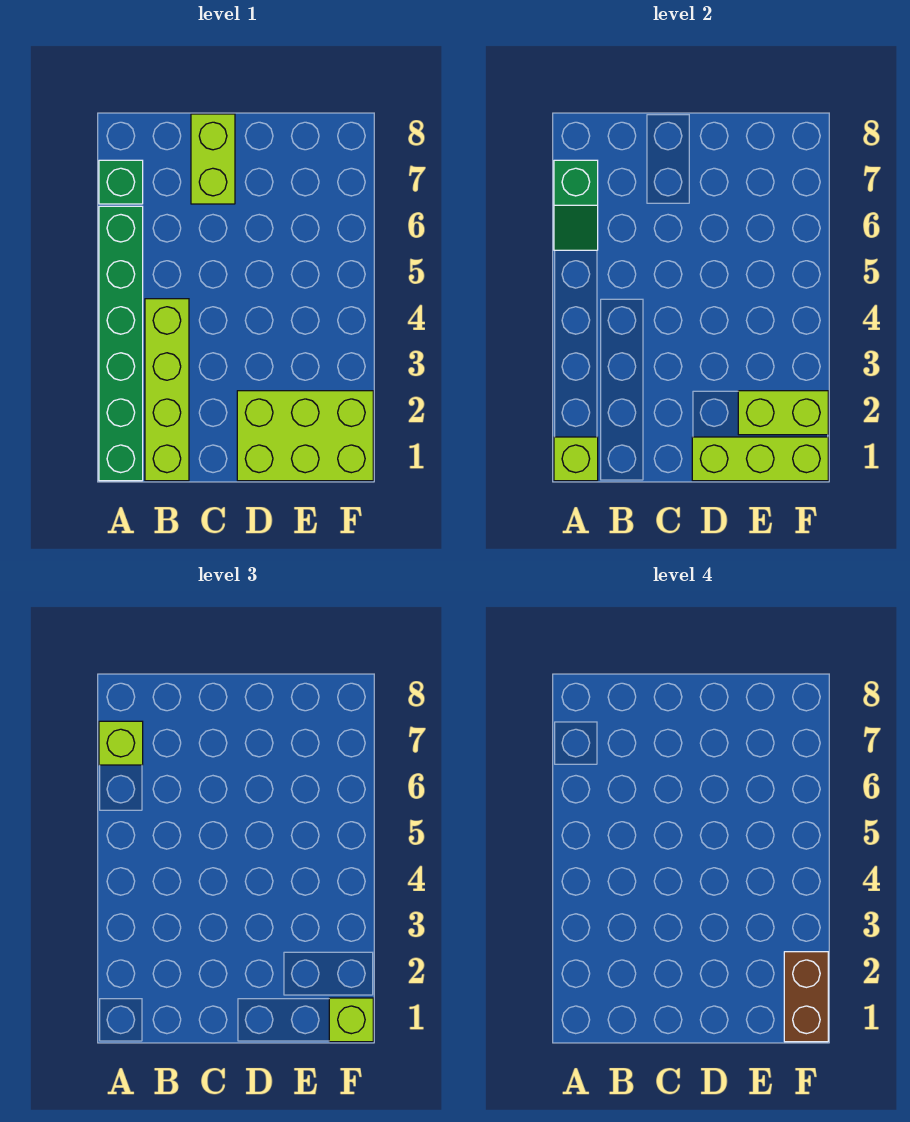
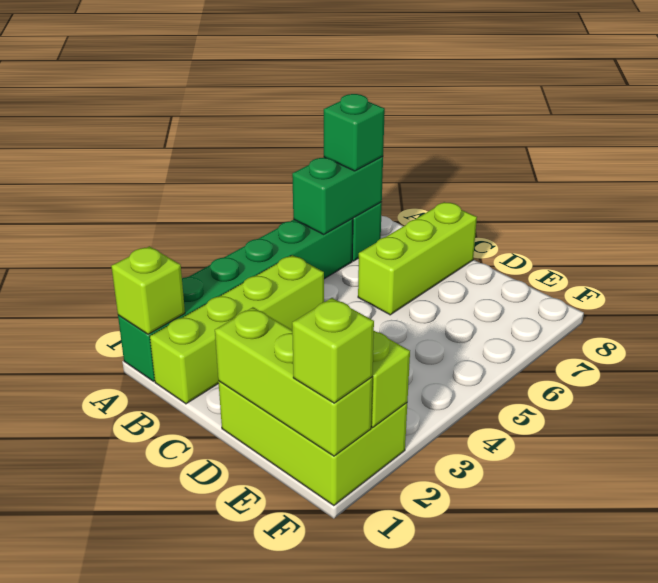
green slope A6:A7 level 2 top 7 -> green brick A6:A7 level 2
lime brick A7 level 3 -> green brick A7 level 3
lime brick C7:C8 level 1 -> lime brick C6:C8 level 1
brown brick F1:F2 level 4 -> none

